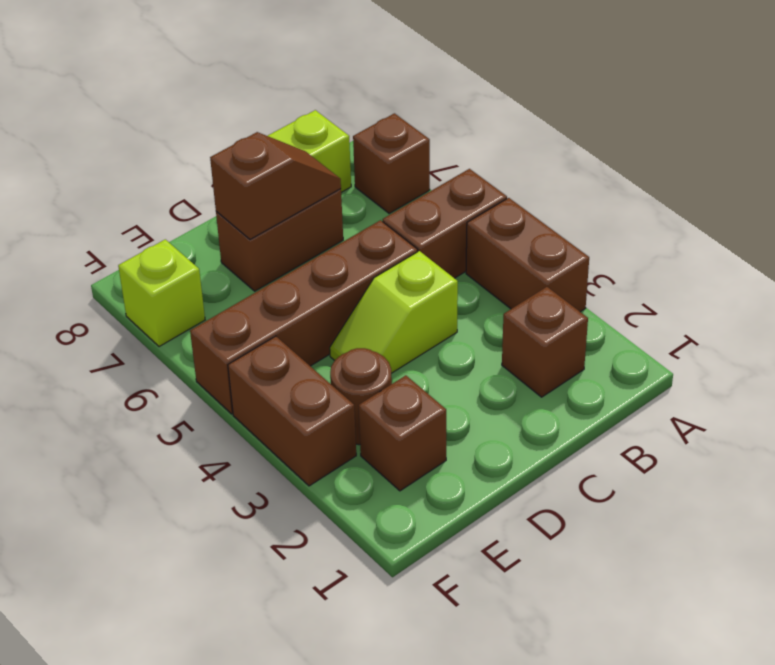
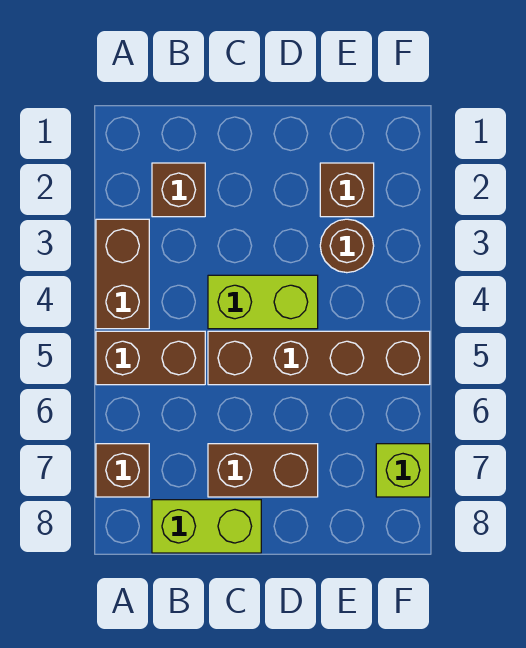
lime slope C4:D4 level 1 top C -> lime brick C4:D4 level 1
brown slope C7:D7 level 2 top D -> none
brown brick F3:F4 level 1 -> none

